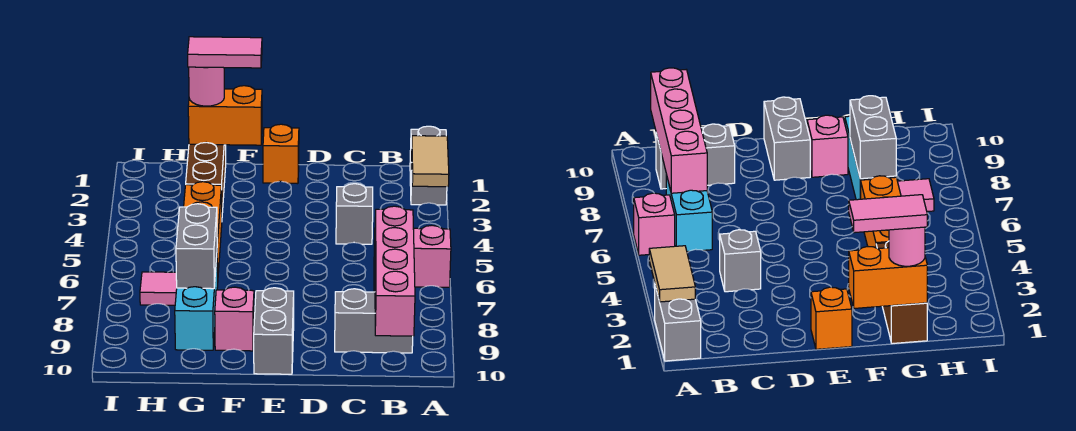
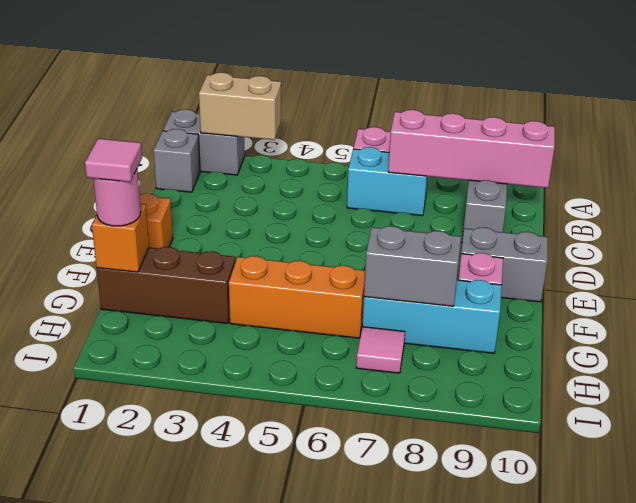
tan tile A2:A3 level 2 -> tan brick A2:A3 level 2
grey brick C4 level 1 -> grey brick B1 level 1
orange brick F1:G1 level 2 -> orange brick G1 level 2
pink tile F1:G1 level 4 -> pink tile G1 level 4

